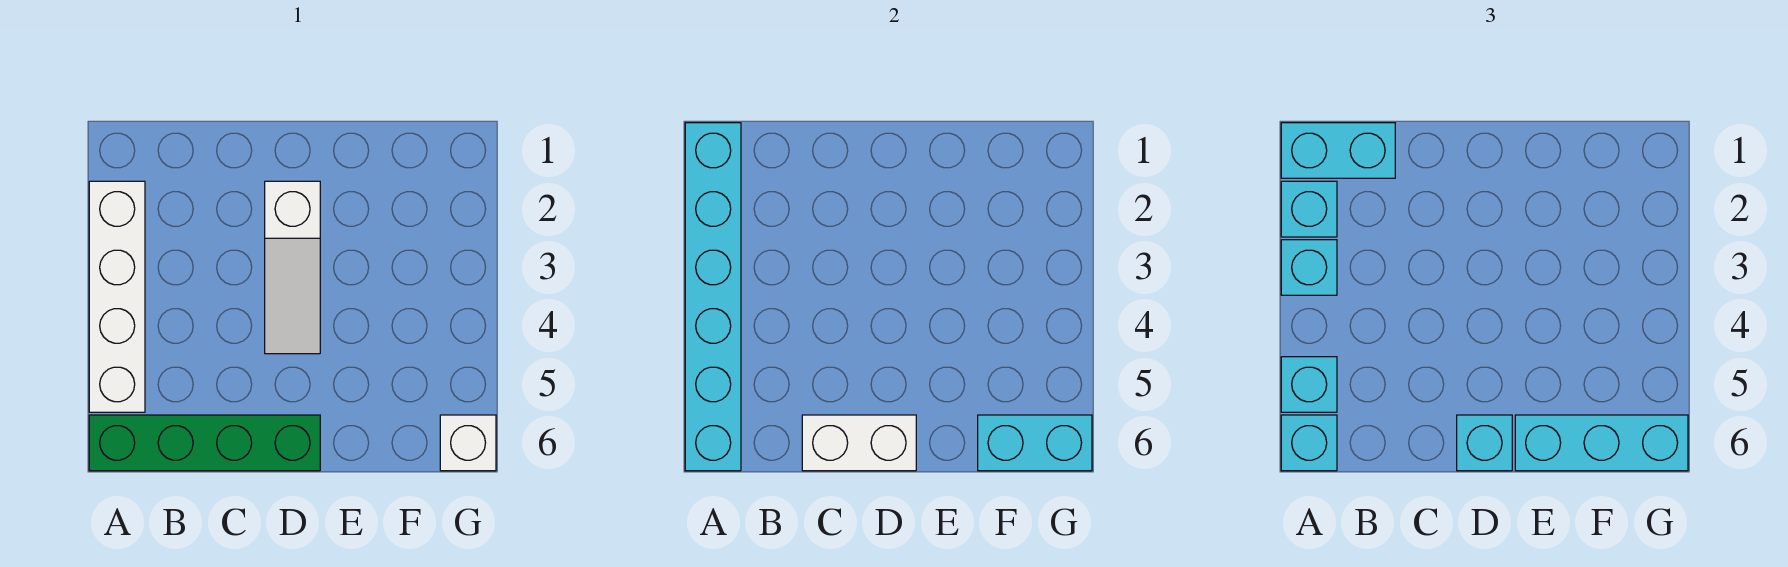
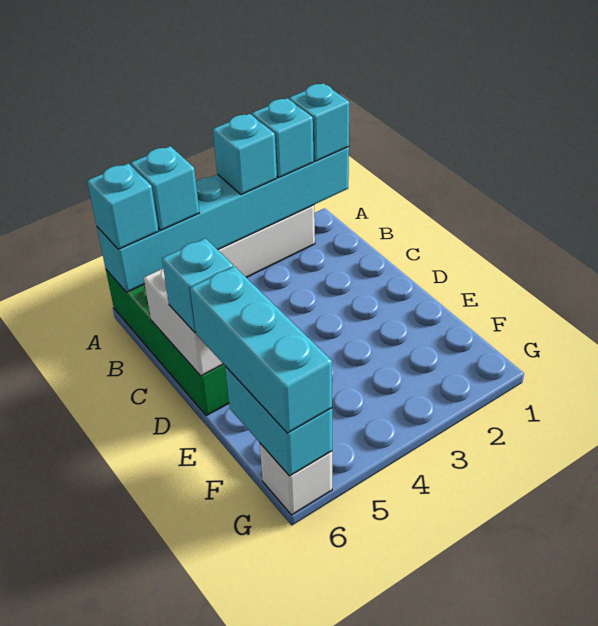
cyan brick A1:B1 level 3 -> cyan brick A1 level 3
white slope D2:D4 level 1 top 2 -> none

